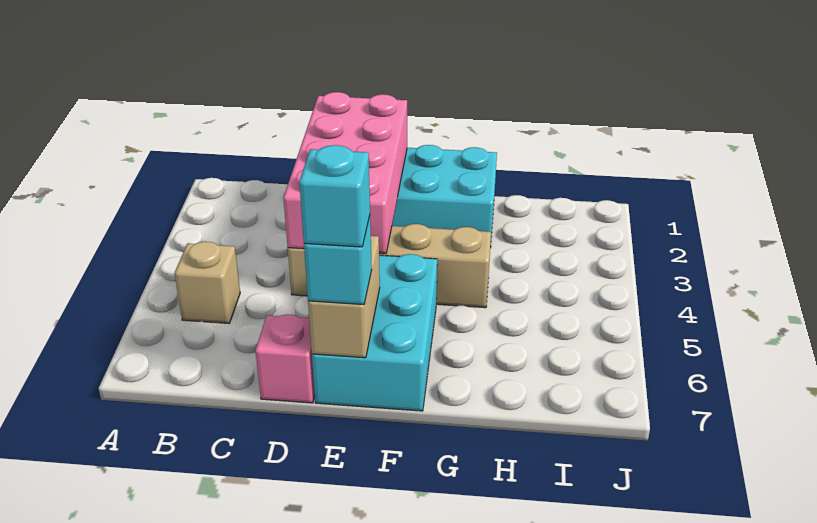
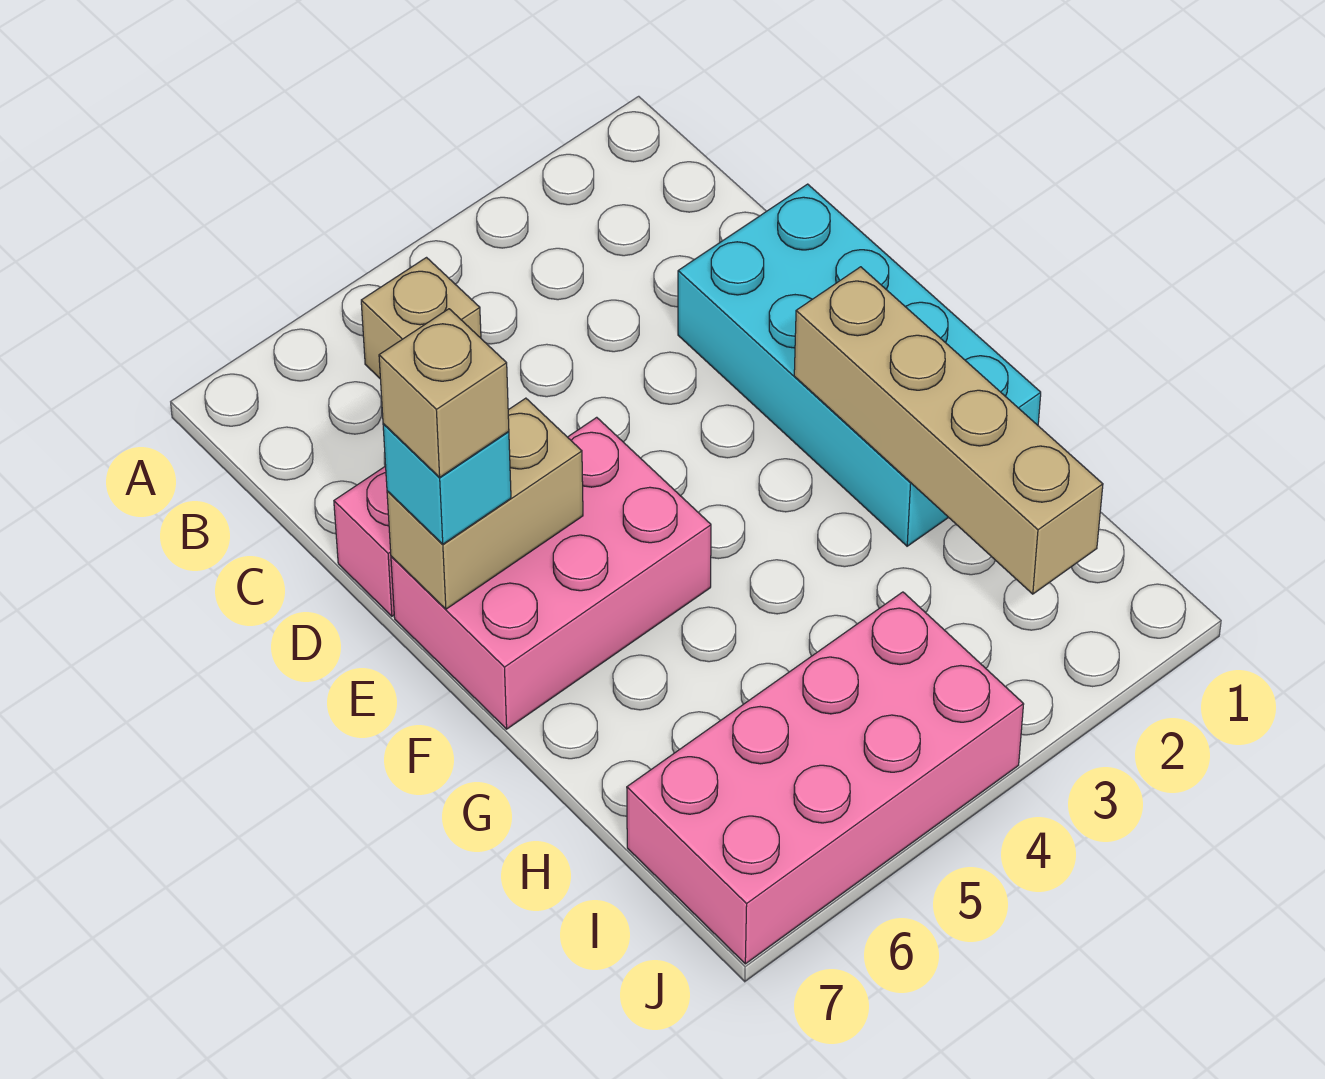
pink brick D1:E4 level 2 -> pink brick I4:J7 level 1
tan brick D4:G4 level 1 -> tan brick F2:I2 level 2
cyan brick E5:F7 level 1 -> pink brick E5:F7 level 1
cyan brick E7 level 4 -> tan brick E7 level 4

